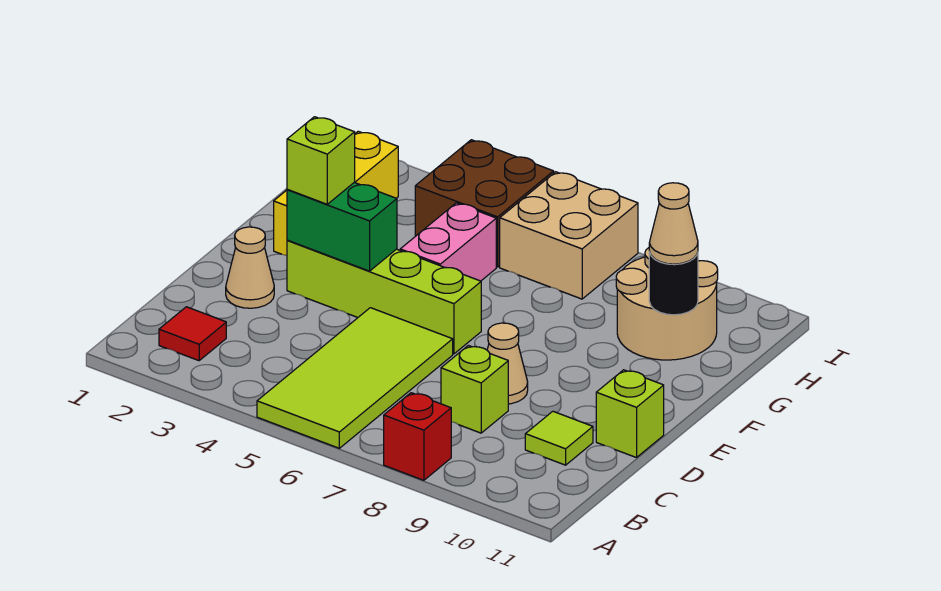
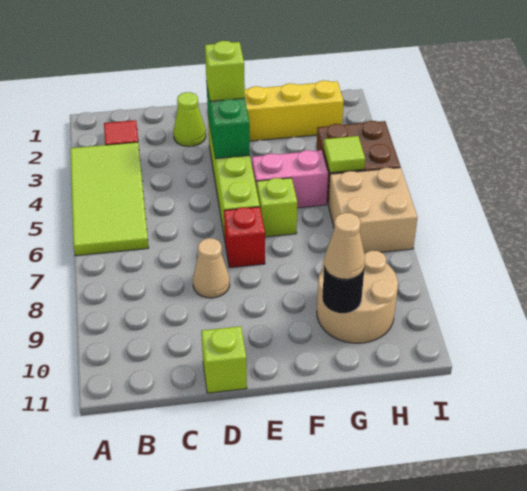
lime tile A5:D6 level 1 -> lime tile A3:B6 level 1
red brick A8 level 1 -> red brick E7 level 1
lime brick C8 level 1 -> lime brick F6 level 1
lime tile C10 level 1 -> lime tile H5 level 2
tan cone D2 level 1 -> lime cone D2 level 1

